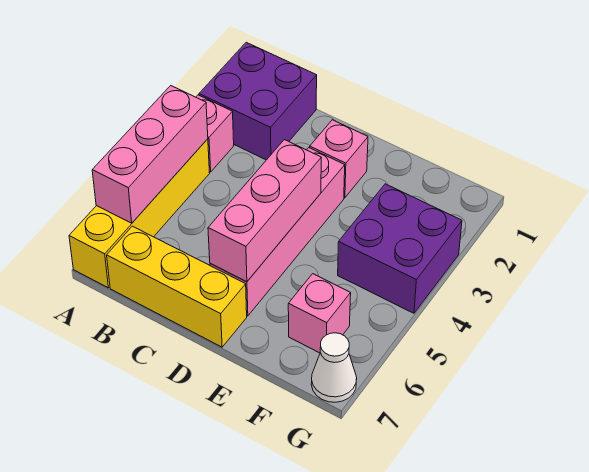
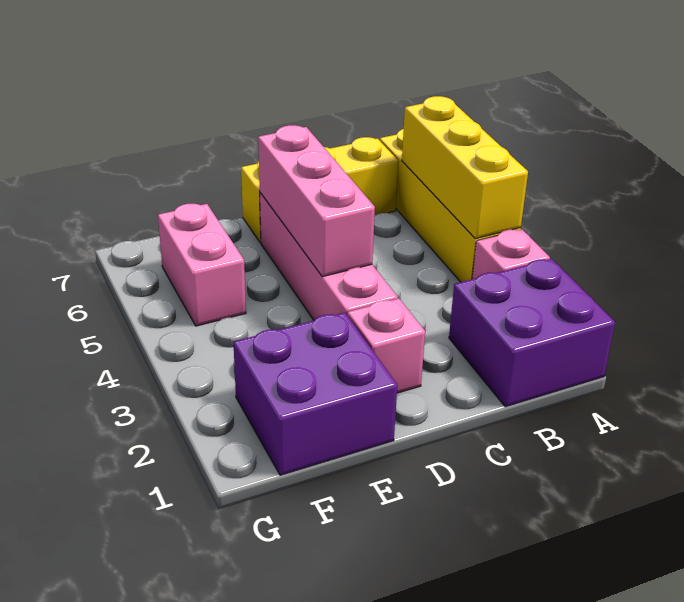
pink brick A4:A6 level 2 -> yellow brick A4:A6 level 2
purple brick F3:G4 level 1 -> purple brick E1:F2 level 1
pink brick F6 level 1 -> pink brick F5:F6 level 1
white cone G7 level 1 -> none

